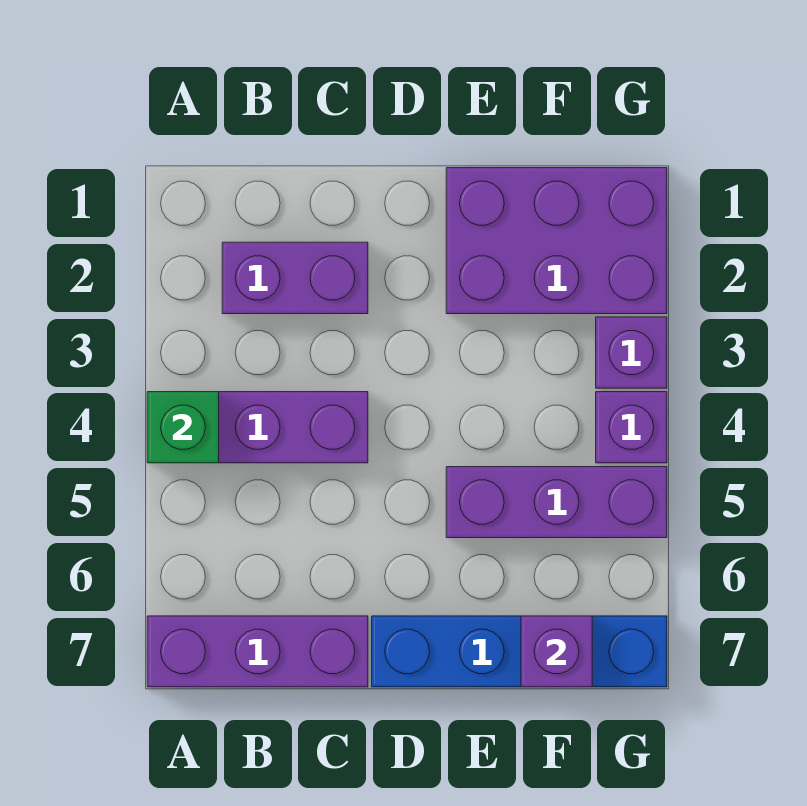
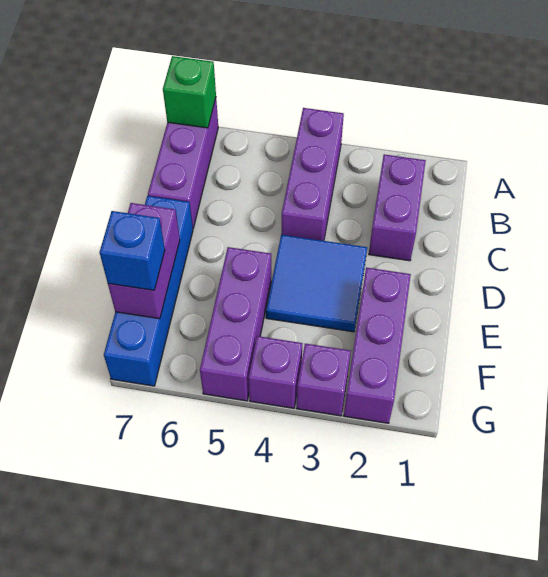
green brick A4 level 2 -> green brick A7 level 2
none -> blue tile D3:E4 level 1
purple brick E1:G2 level 1 -> purple brick E2:G2 level 1
purple brick F7 level 2 -> purple brick E7:F7 level 2
none -> blue brick F7 level 3

